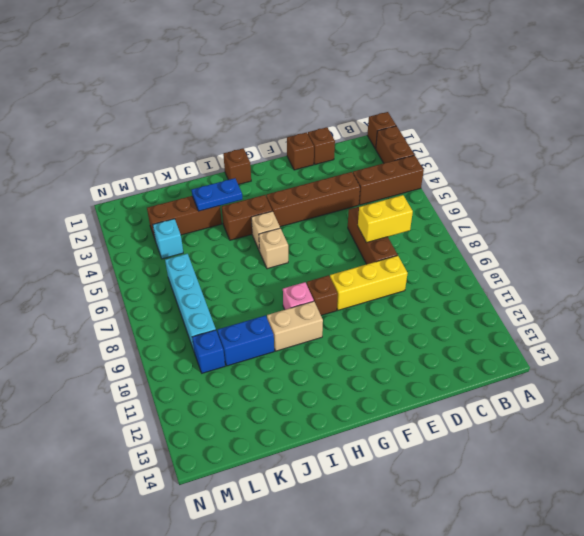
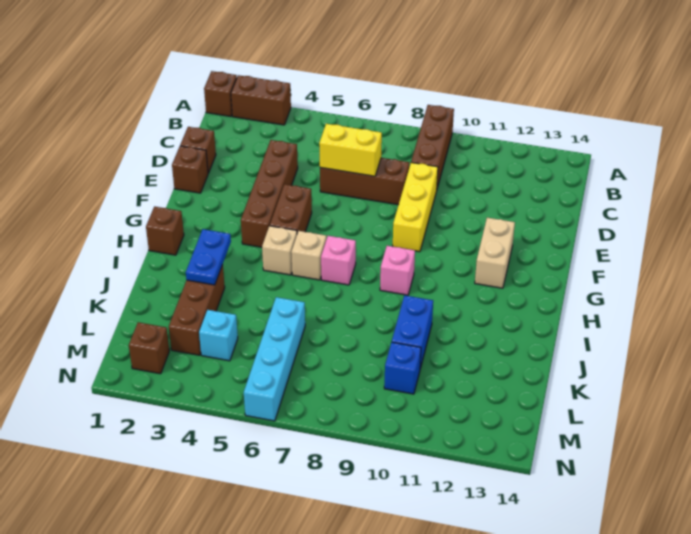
brown brick A4:C4 level 1 -> brown brick A9:C9 level 1
yellow brick C7:D7 level 2 -> yellow brick D6:D7 level 2
brown brick G9 level 1 -> brown brick M2 level 1
brown brick H4:I4 level 1 -> brown brick F5:G5 level 1
none -> pink brick H7 level 1
tan brick H10:I10 level 1 -> tan brick F12:G12 level 1
cyan brick L6:L9 level 1 -> cyan brick K6:N6 level 1

